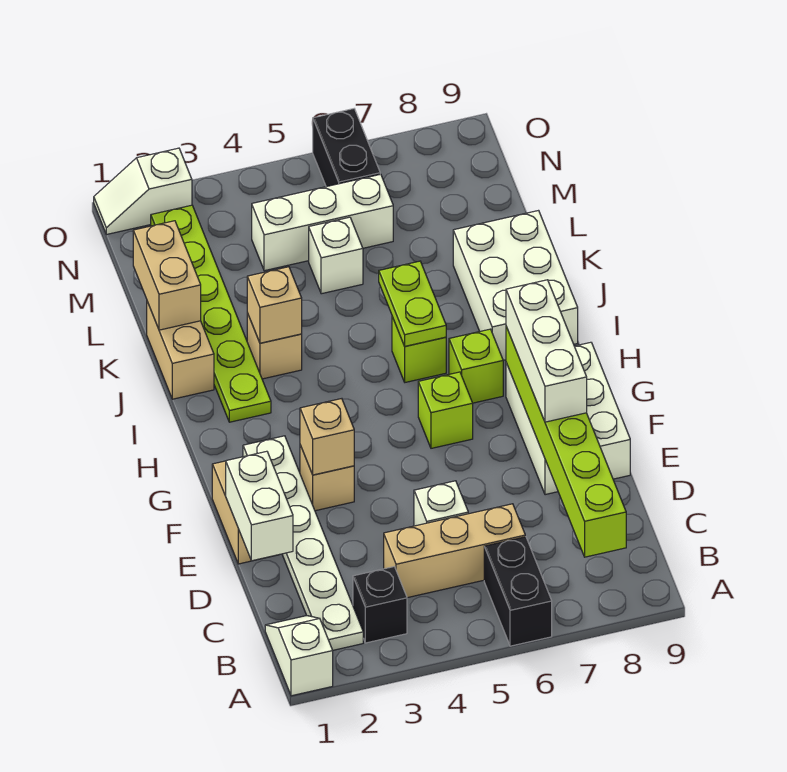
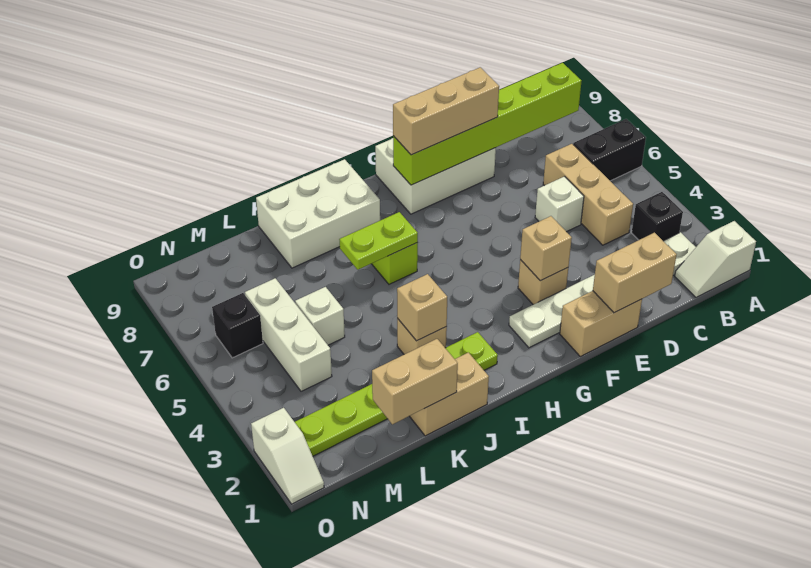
white brick D1:E1 level 2 -> tan brick D1:E1 level 2
white brick E8:G8 level 3 -> tan brick E8:G8 level 3
lime brick G6 level 1 -> none
lime brick H7 level 1 -> none
black brick N6:O6 level 1 -> black brick N6 level 1

